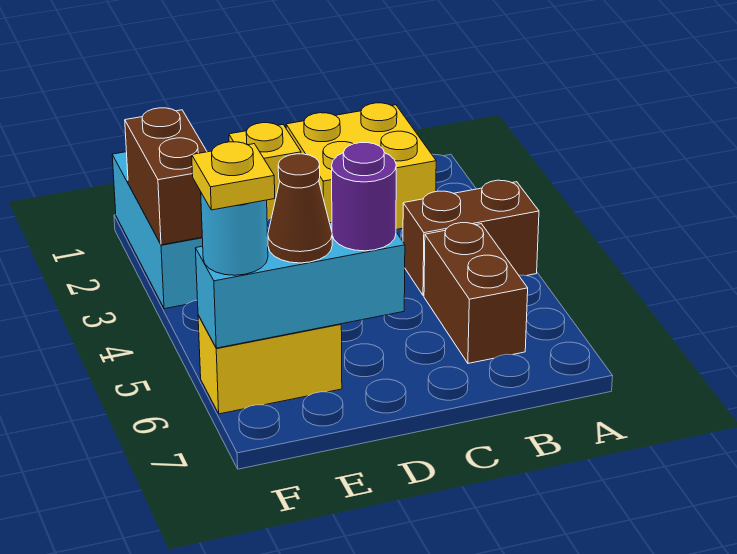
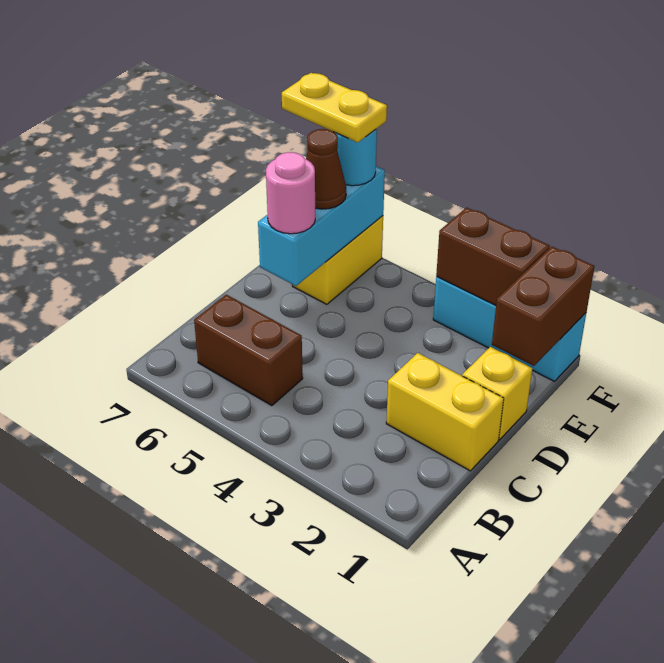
brown brick A4:B4 level 1 -> brown brick E1:F1 level 2
yellow brick B1:C2 level 1 -> yellow brick C1:C2 level 1
purple round brick D6 level 3 -> pink round brick D6 level 3
yellow plate F6 level 4 -> yellow plate F6:F7 level 4

